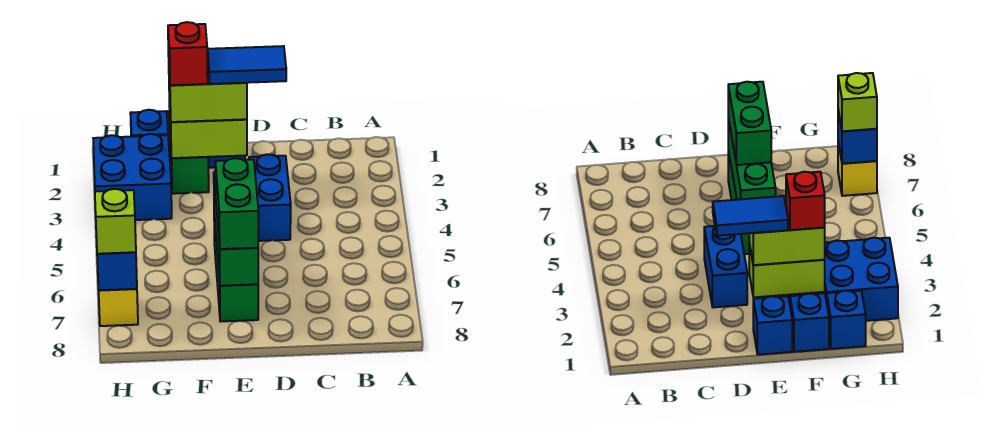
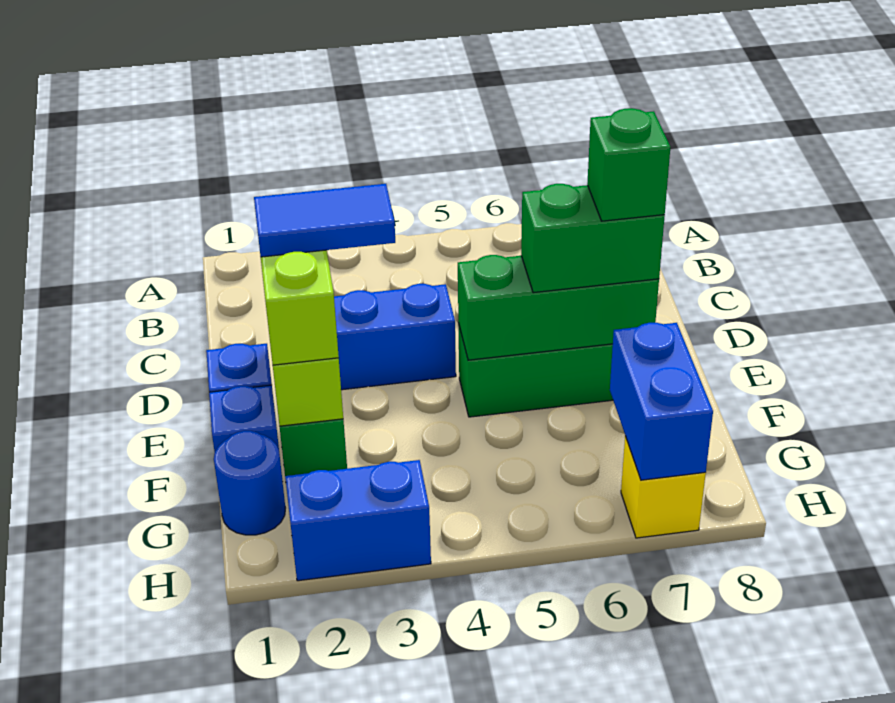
blue tile D2:E2 level 4 -> blue tile E2:E3 level 4
none -> green brick E7 level 4
red brick F2 level 4 -> none
blue brick G1 level 1 -> blue round brick G1 level 1
blue brick G2:H3 level 1 -> blue brick H2:H3 level 1
blue brick H7 level 2 -> blue brick G7:H7 level 2
lime brick H7 level 3 -> none

